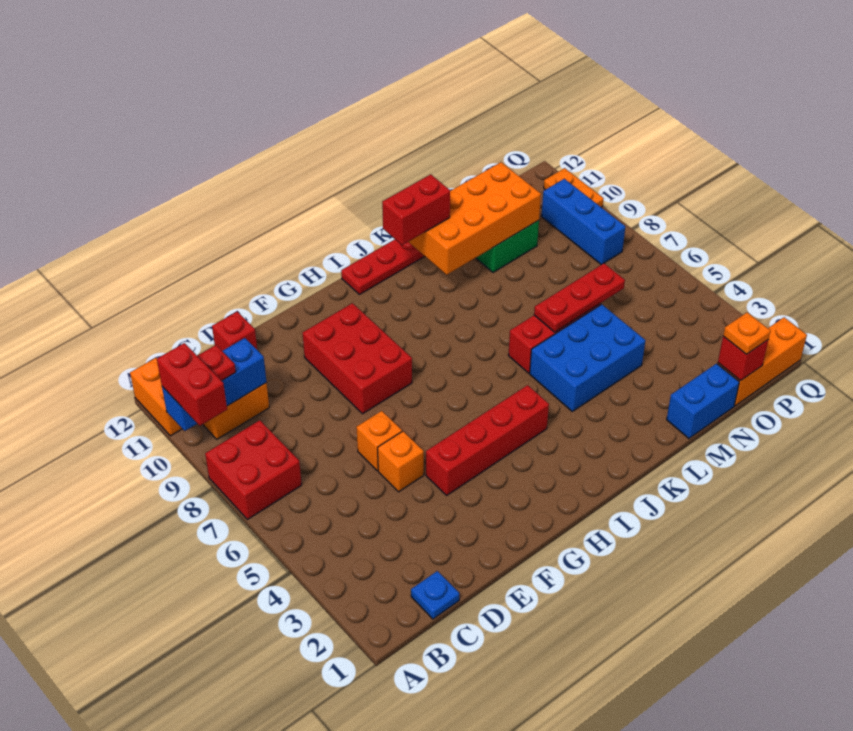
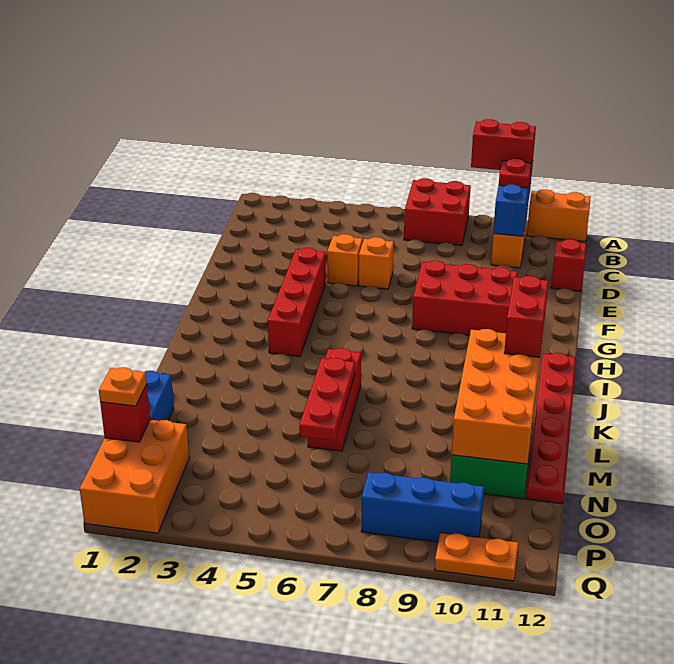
blue plate C1 level 1 -> none
blue brick K4:M5 level 1 -> none
orange brick O1:Q1 level 1 -> orange brick O1:Q2 level 1

